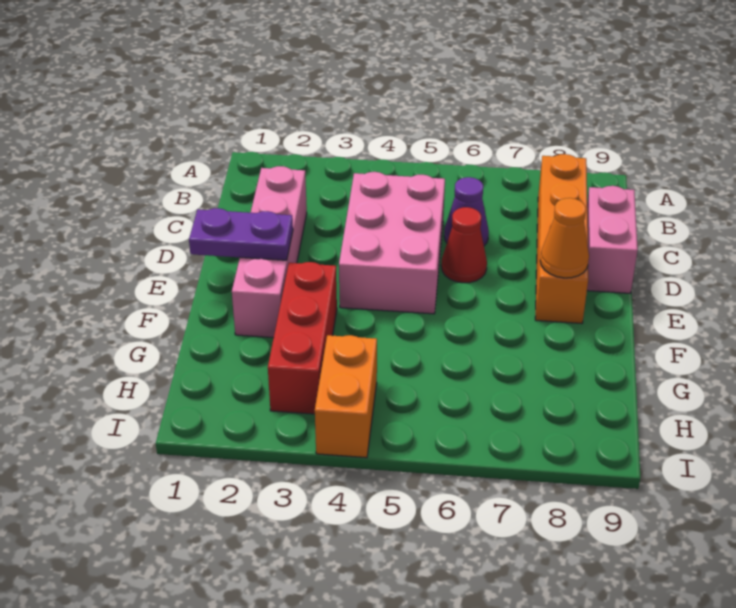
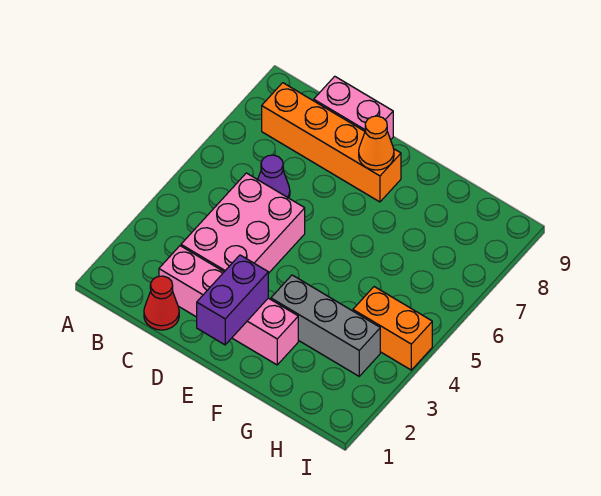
pink brick C4:E5 level 1 -> pink brick C3:D5 level 1
red cone D6 level 1 -> red cone C1 level 1
purple plate E1:E2 level 2 -> purple brick E1:E2 level 2
red brick F3:H3 level 1 -> grey brick F3:H3 level 1

